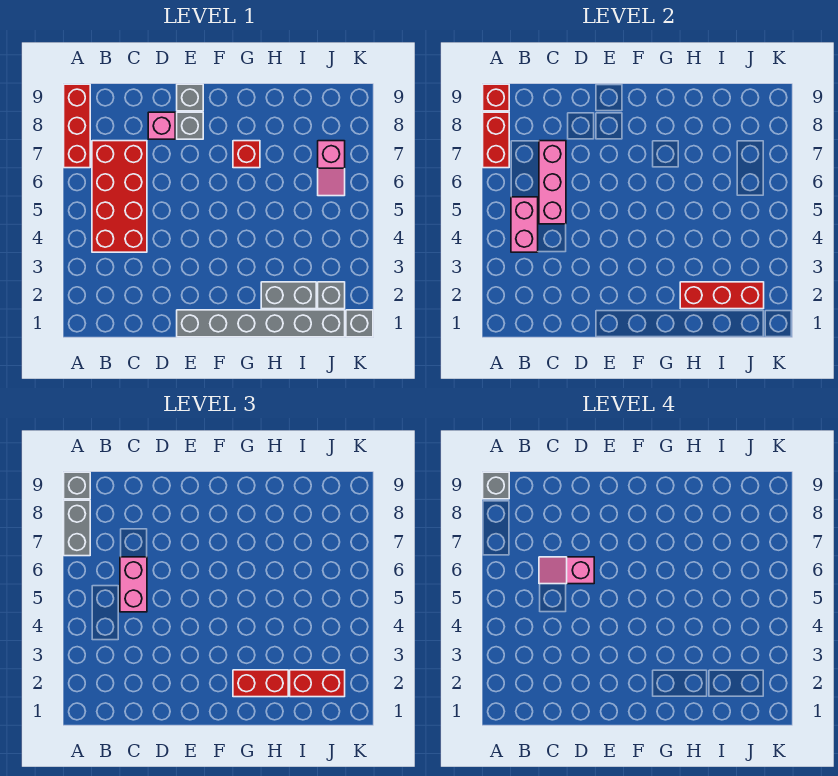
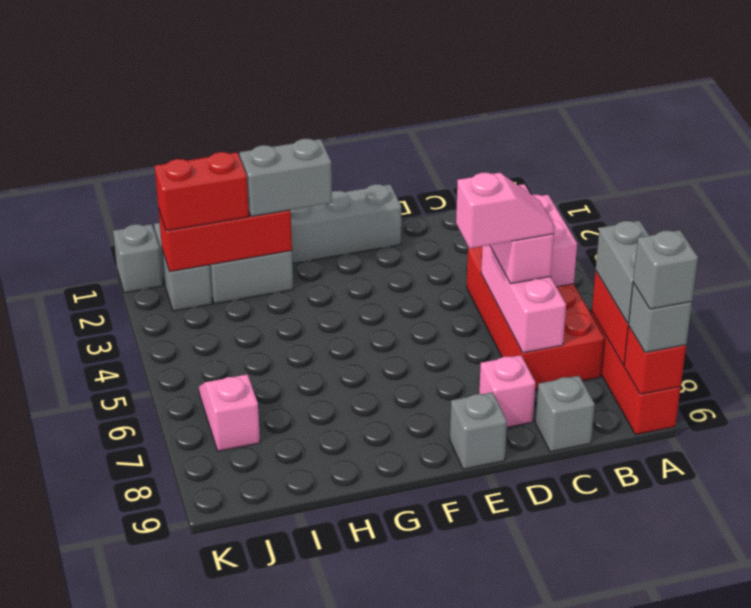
grey brick E8 level 1 -> grey brick C9 level 1
red brick G2:H2 level 3 -> grey brick G2:H2 level 3
red brick G7 level 1 -> none

